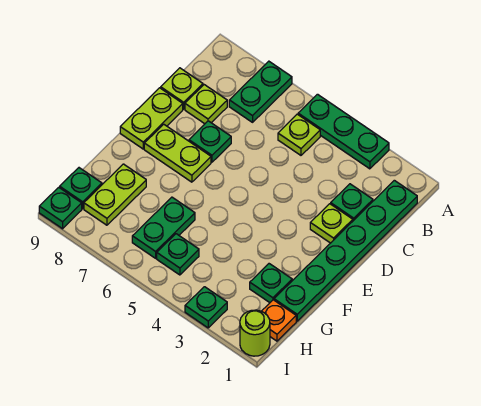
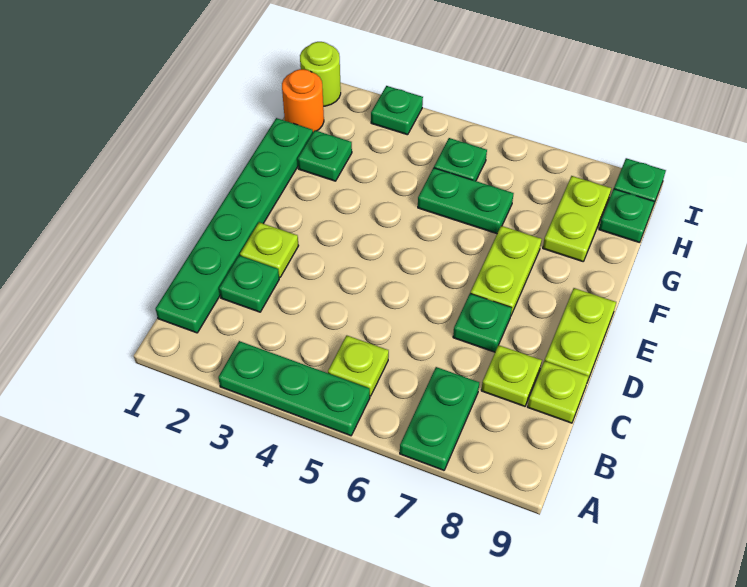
lime plate E7:E8 level 1 -> lime plate E7:F7 level 1
green plate G6:H6 level 1 -> green plate G5:G6 level 1
orange plate H1 level 1 -> orange round brick H1 level 1

